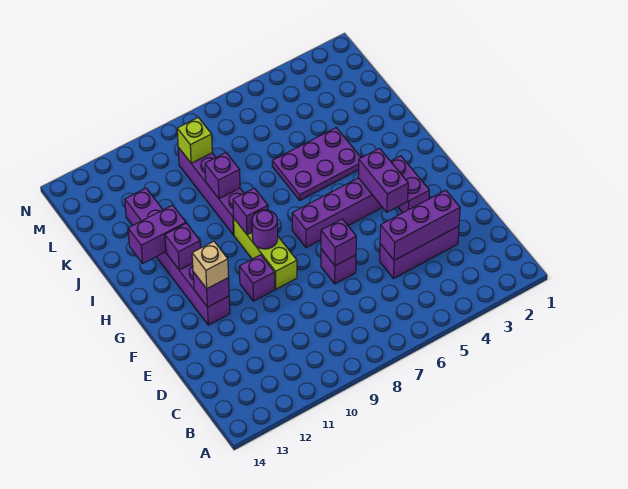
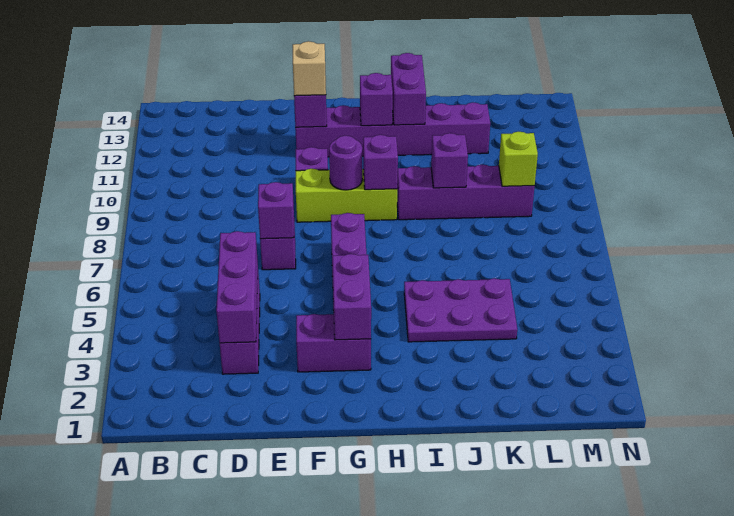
purple brick F4:G4 level 2 -> purple brick G3:G4 level 2
purple plate I4:J6 level 1 -> purple plate I4:K5 level 1

